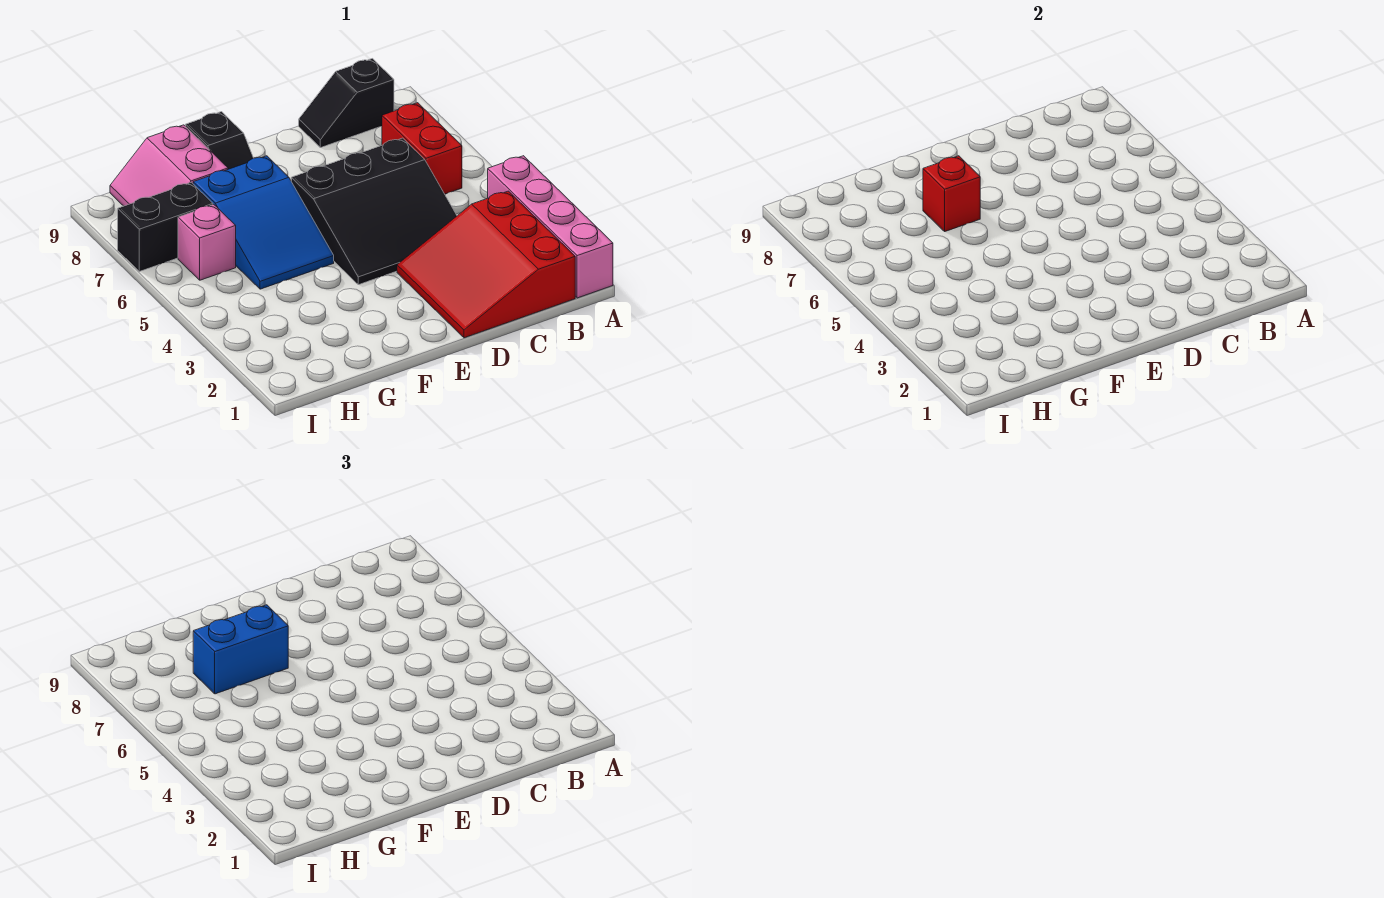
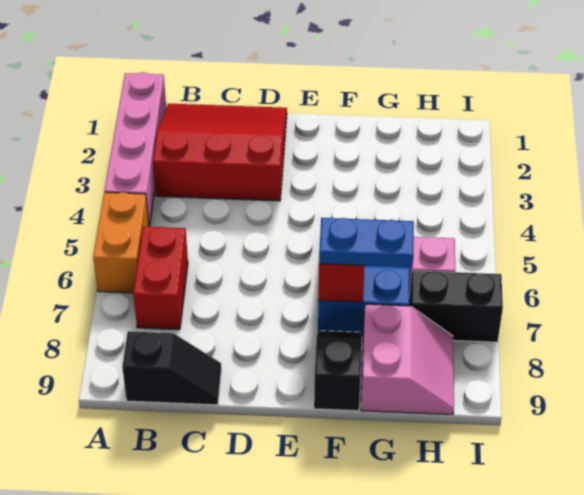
none -> orange brick A5:A6 level 1
red slope B1:D3 level 1 top B -> red slope B1:D3 level 1 top 3
black slope C4:E6 level 1 top 6 -> none
blue brick F7:G7 level 3 -> blue plate F7:G7 level 3

